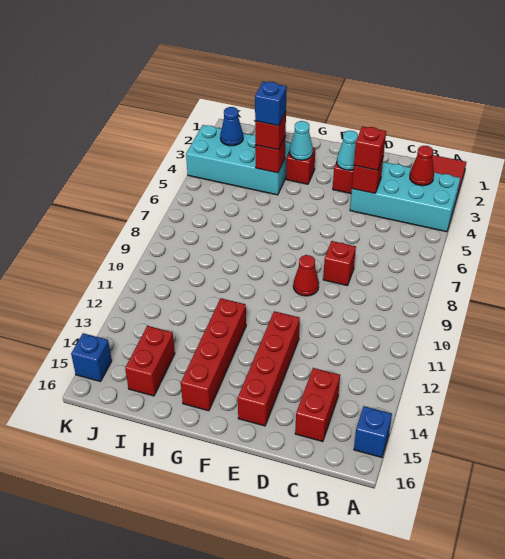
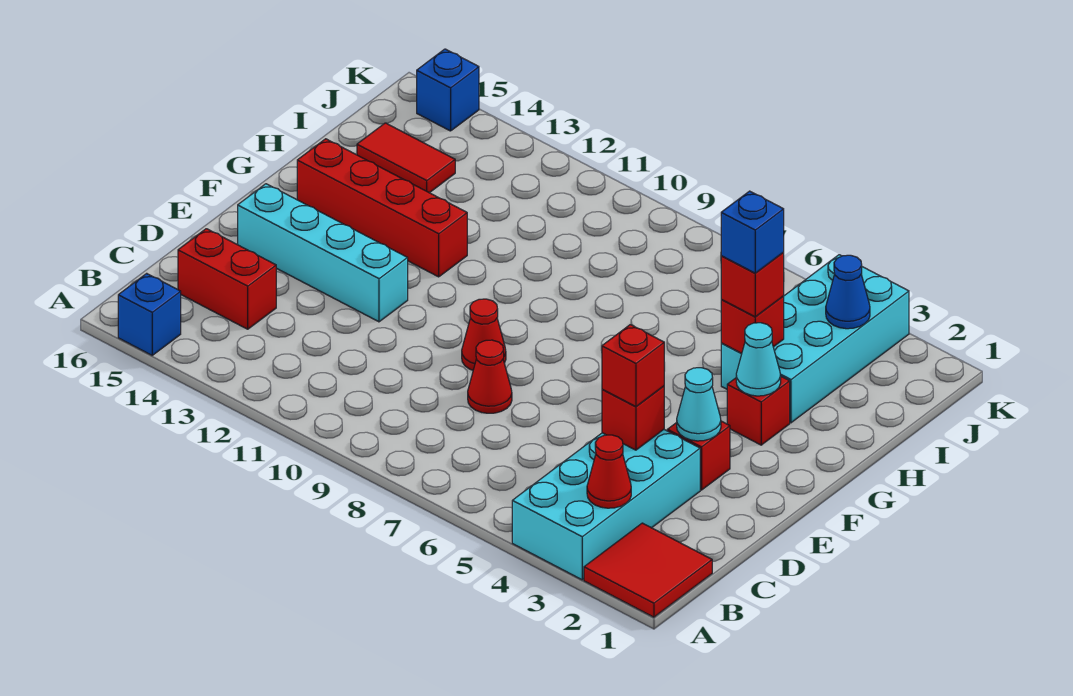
red brick D8 level 1 -> red cone D8 level 1
red brick E12:E15 level 1 -> cyan brick E12:E15 level 1
red brick I14:I15 level 1 -> red tile I14:I15 level 1

